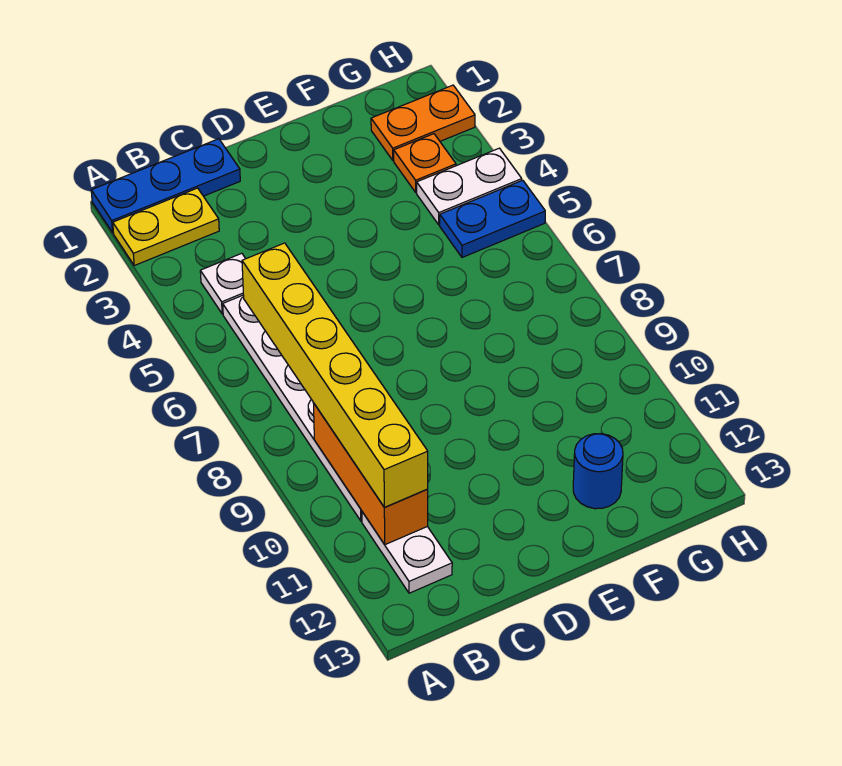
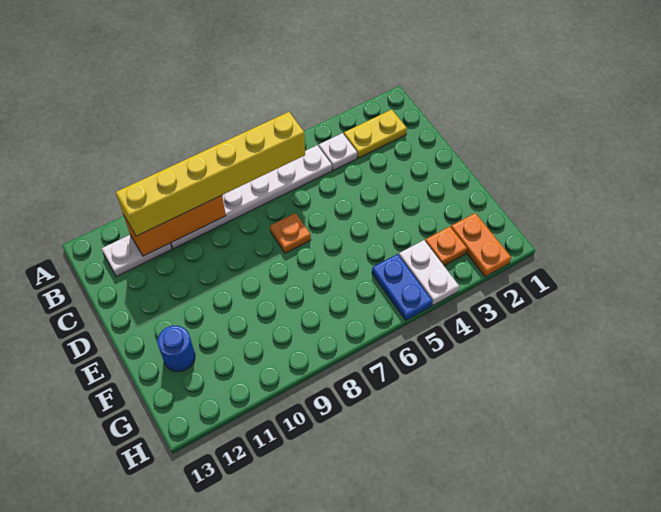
blue plate A1:C1 level 1 -> none
yellow plate A2:B2 level 1 -> yellow plate B2:B3 level 1
none -> orange plate D7 level 1

